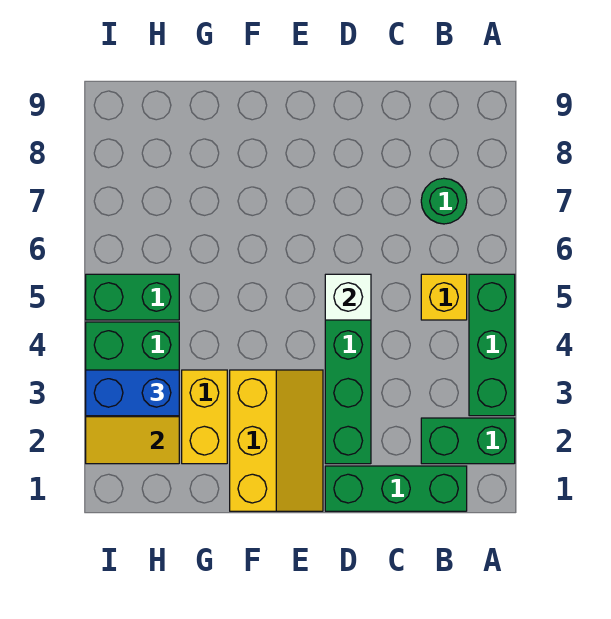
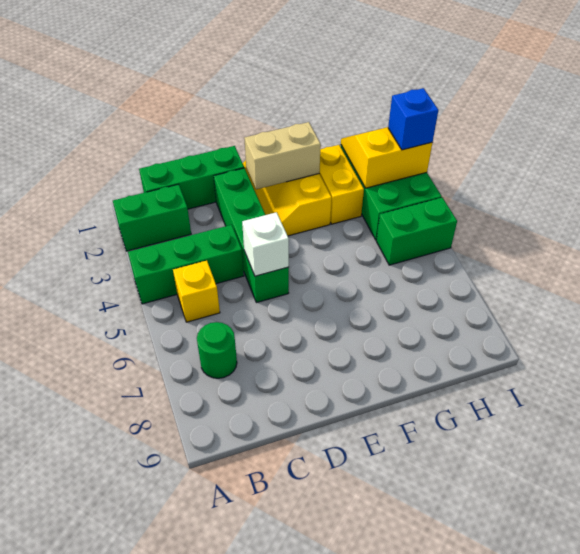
green brick A3:A5 level 1 -> green brick A4:C4 level 1
none -> tan brick E2:F2 level 2
blue brick H3:I3 level 3 -> blue brick I3 level 3

